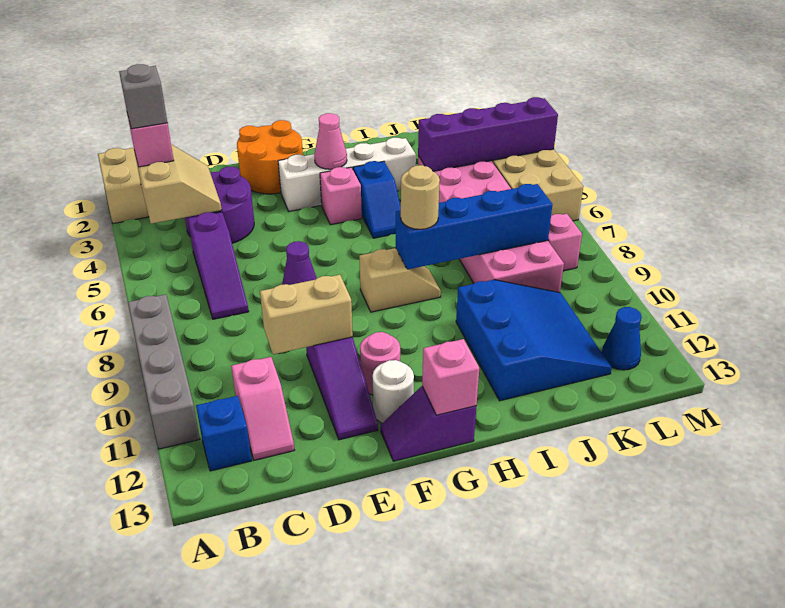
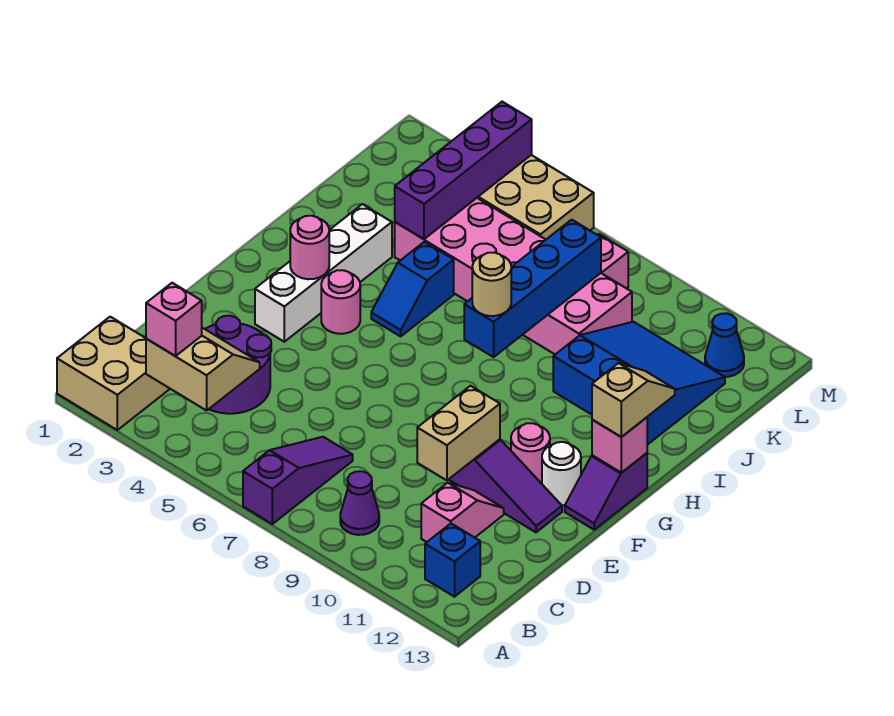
grey brick A8:A11 level 1 -> none
grey brick B3 level 4 -> none
purple slope C5:C7 level 1 top 5 -> purple slope A7:C7 level 1 top A
pink slope C11:C12 level 1 top 11 -> pink slope C11:D11 level 1 top C
orange round brick E1:F2 level 1 -> none
purple cone E7 level 1 -> purple cone B9 level 1
pink cone G3 level 2 -> pink round brick G3 level 2
pink brick G4 level 1 -> pink round brick G4 level 1
tan slope G8:H8 level 1 top G -> tan slope G13:H13 level 3 top G
blue slope H4:H5 level 1 top 4 -> blue slope H5:I5 level 1 top I

